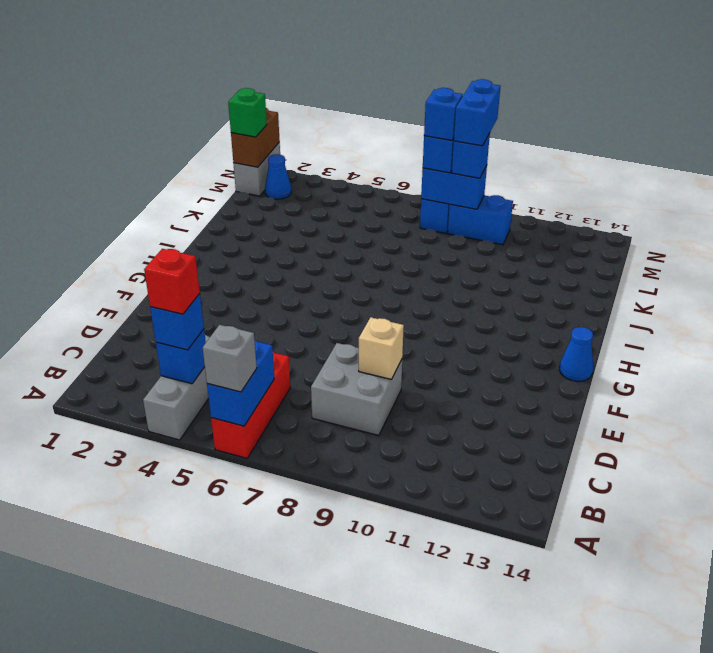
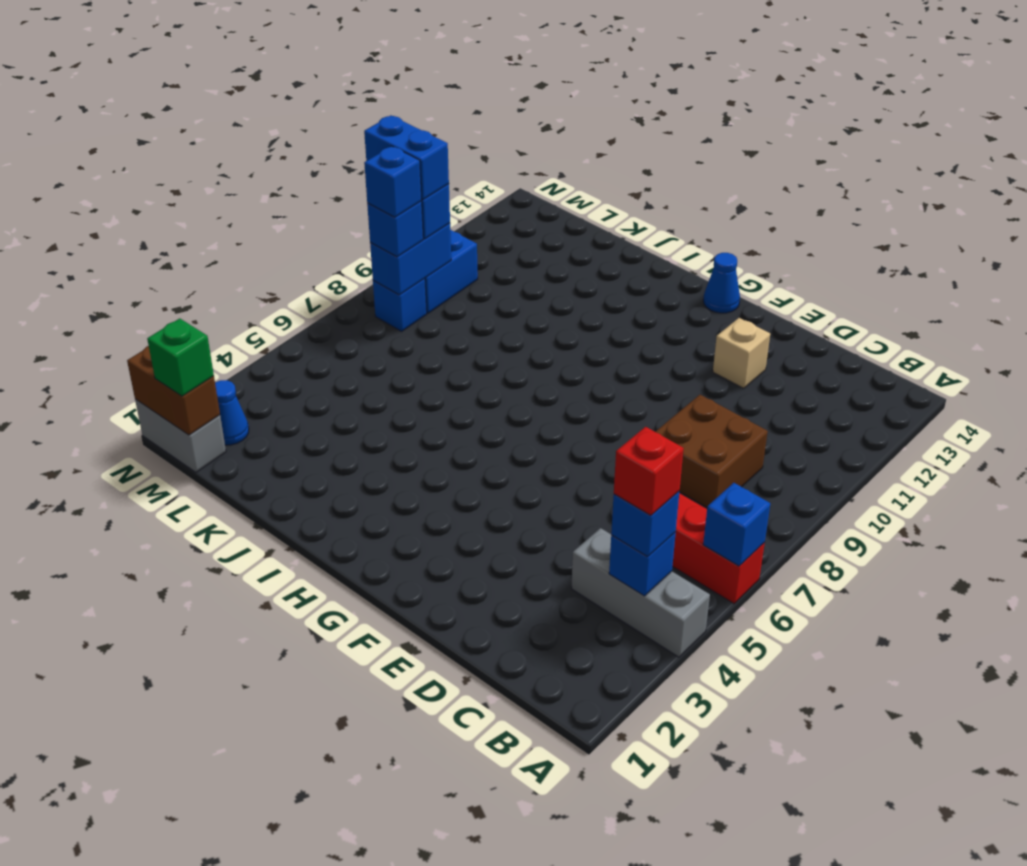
blue brick A6:B6 level 2 -> blue brick A6 level 2
grey brick A6 level 3 -> none
grey brick C8:D9 level 1 -> brown brick C8:D9 level 1
tan brick D9 level 2 -> tan brick E12 level 1

